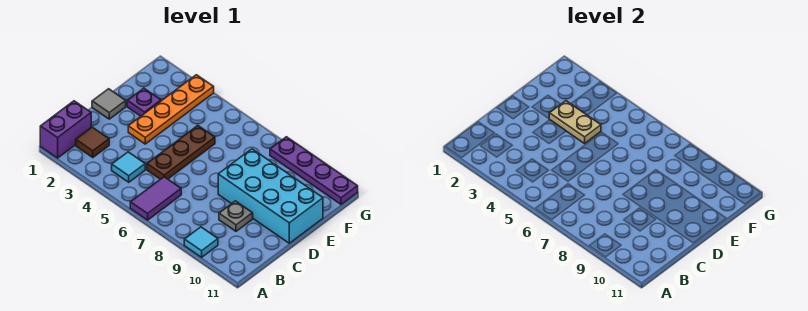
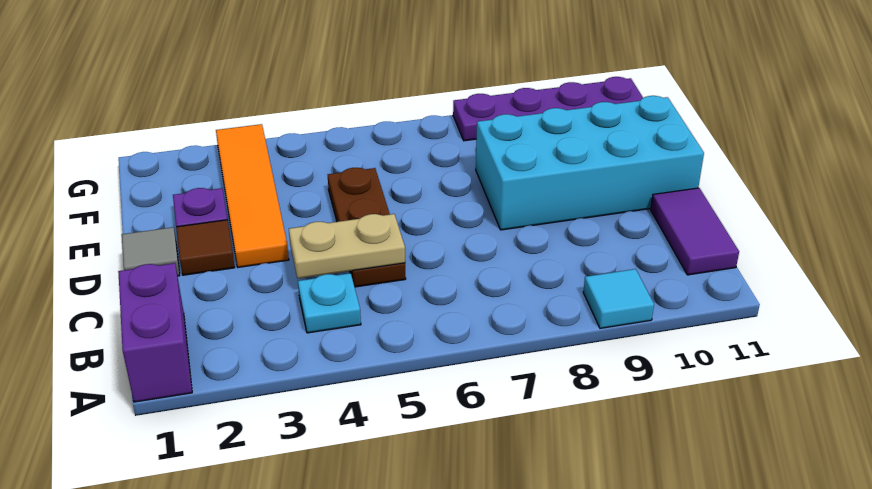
purple tile A6:B6 level 1 -> purple tile B11:C11 level 1
brown tile B2 level 1 -> brown tile D2 level 1
cyan tile B4 level 1 -> cyan plate B4 level 1
grey plate C9 level 1 -> none
orange plate D3:G3 level 1 -> orange tile D3:G3 level 1
tan plate E3:E4 level 2 -> tan plate C4:C5 level 2

